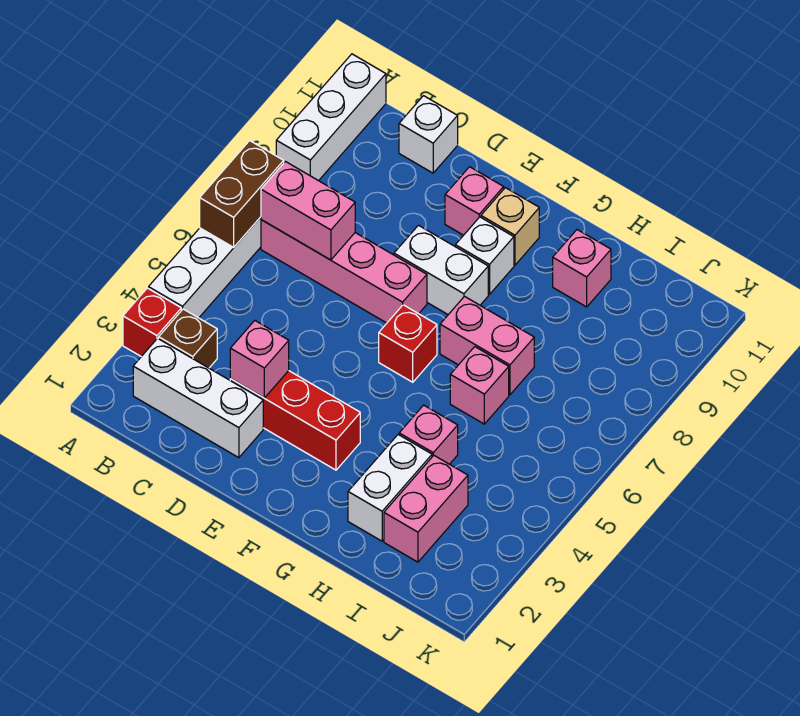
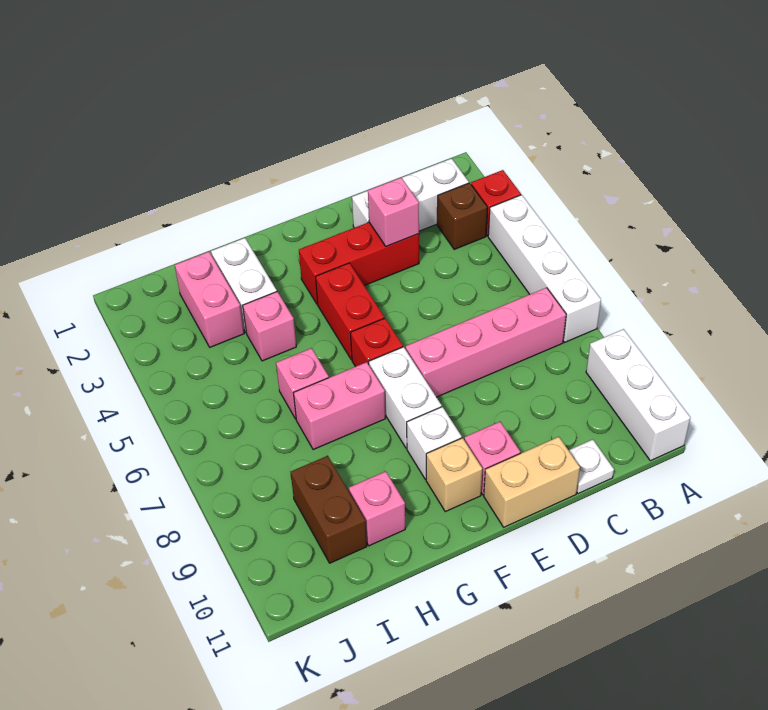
brown brick A6:A7 level 2 -> brown brick I9:I10 level 1
pink brick B7:C7 level 2 -> none
white brick C11 level 1 -> white plate C11 level 1
none -> tan brick D11:E11 level 1
white brick E8:F8 level 1 -> white brick F7:F8 level 1
none -> red brick F4:F5 level 1

